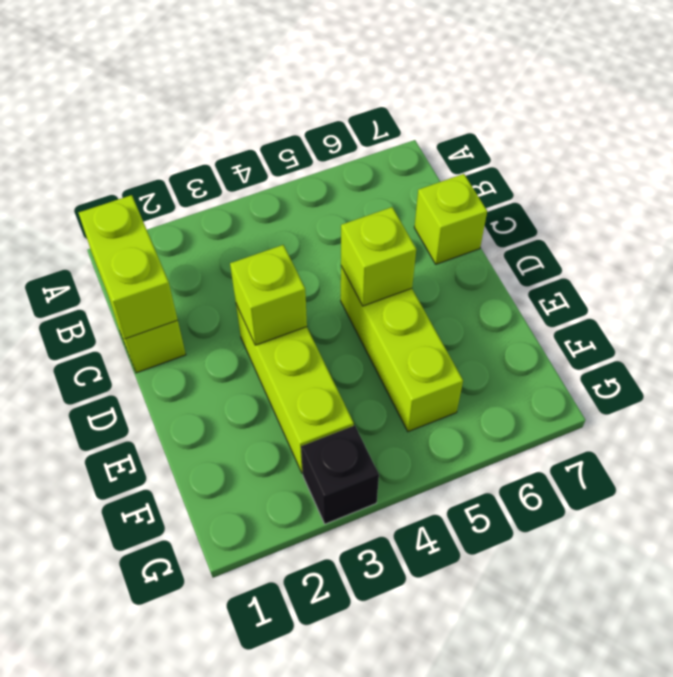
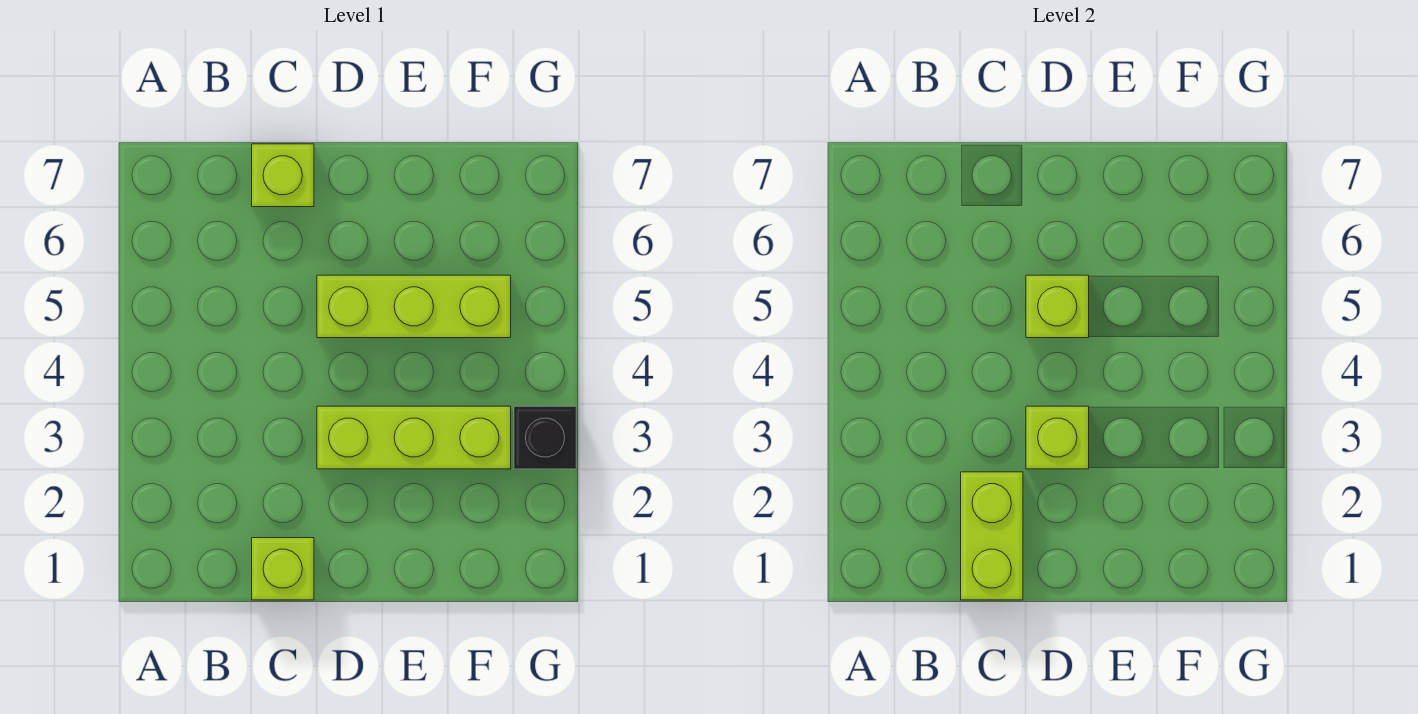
lime brick B1:C1 level 2 -> lime brick C1:C2 level 2

